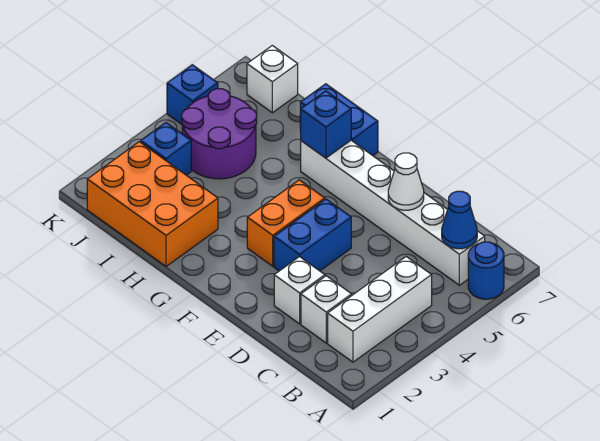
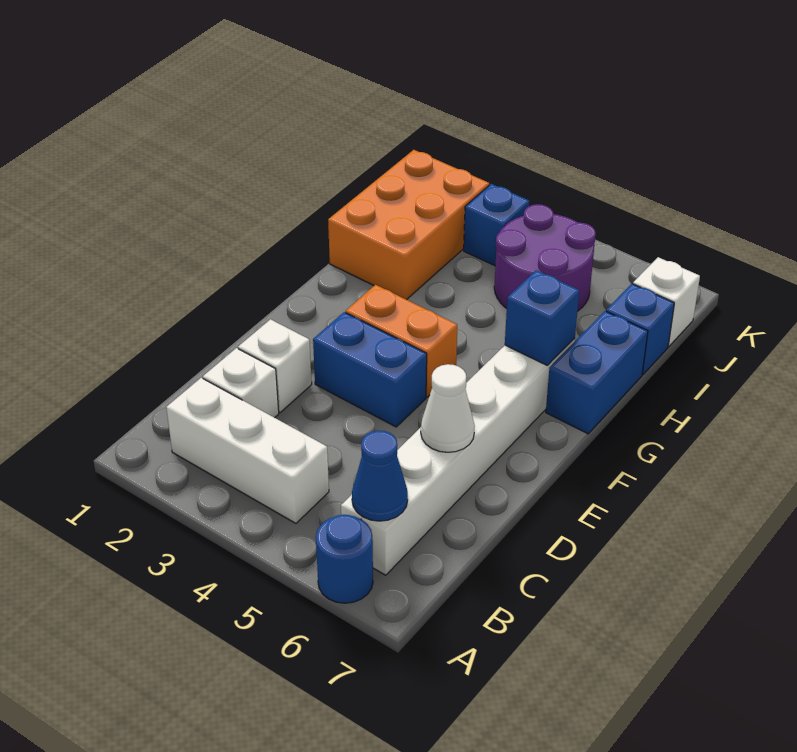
blue brick K5 level 1 -> blue brick I7 level 1

